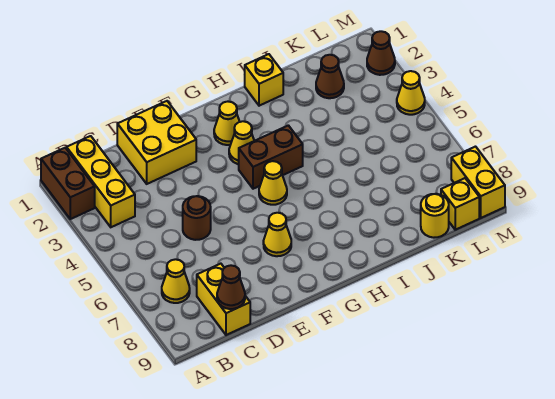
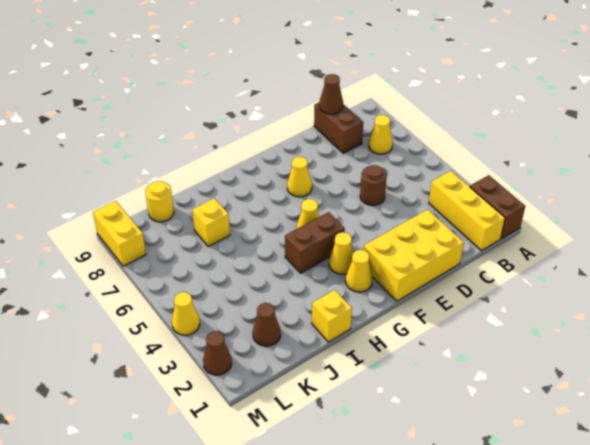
yellow brick C8:C9 level 1 -> brown brick C8:C9 level 1
yellow brick D1:E2 level 1 -> yellow brick D1:F2 level 1
yellow brick L9 level 1 -> yellow brick J7 level 1

